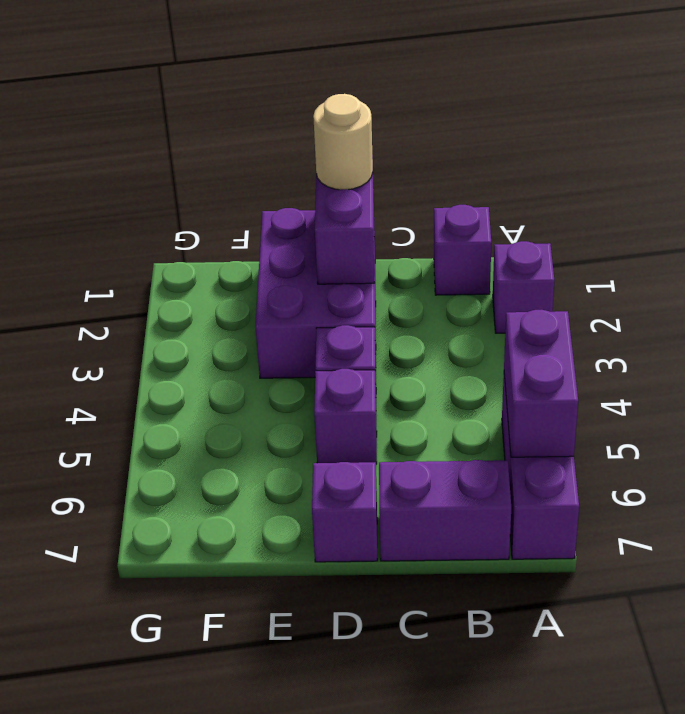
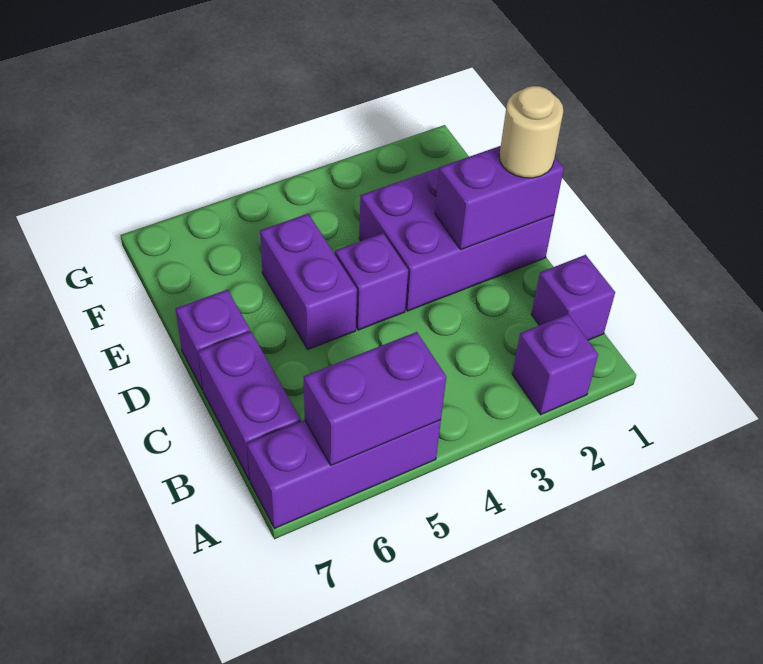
purple brick D5 level 1 -> purple brick D5:E5 level 1

